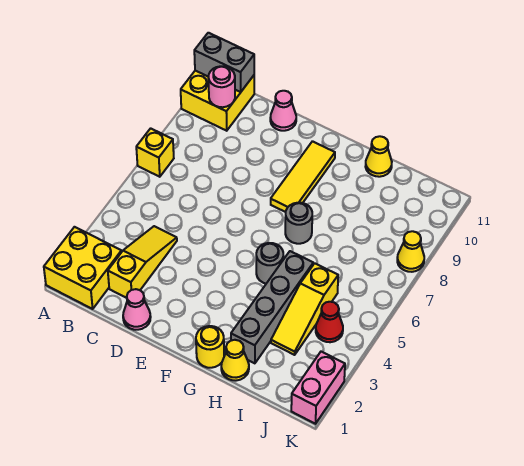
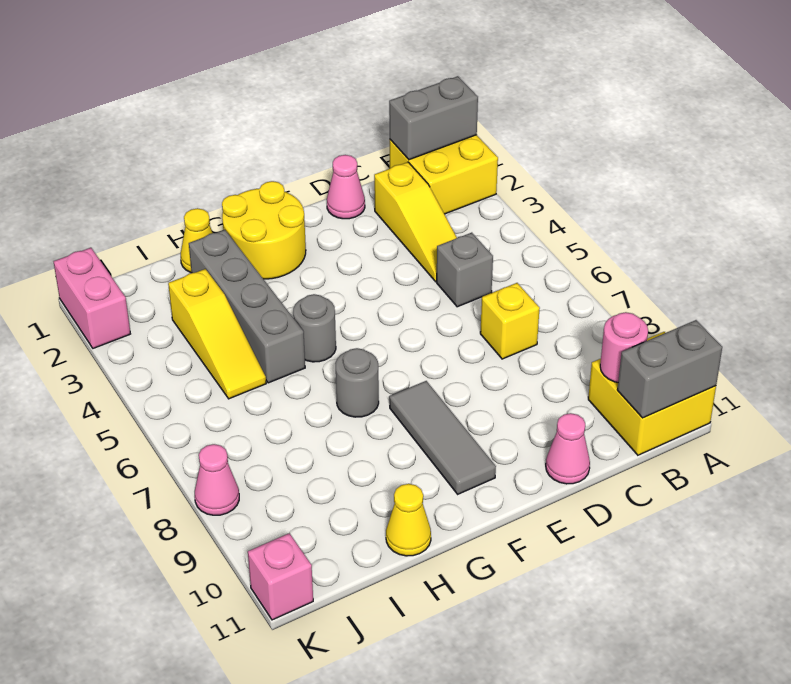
none -> grey brick A1:B1 level 2
yellow brick A7 level 1 -> yellow brick C7 level 1
none -> grey brick C5 level 1
yellow tile F8:F10 level 1 -> grey tile F8:F10 level 1
yellow round brick G1 level 1 -> yellow round brick F1:G2 level 1
yellow slope I3:I5 level 1 top 5 -> yellow slope I3:I5 level 1 top 3
red cone J4 level 1 -> none
yellow cone K8 level 1 -> pink cone K8 level 1
none -> pink brick K11 level 1

